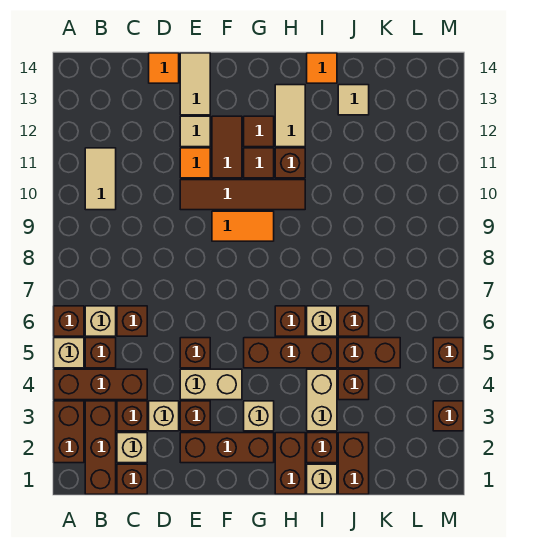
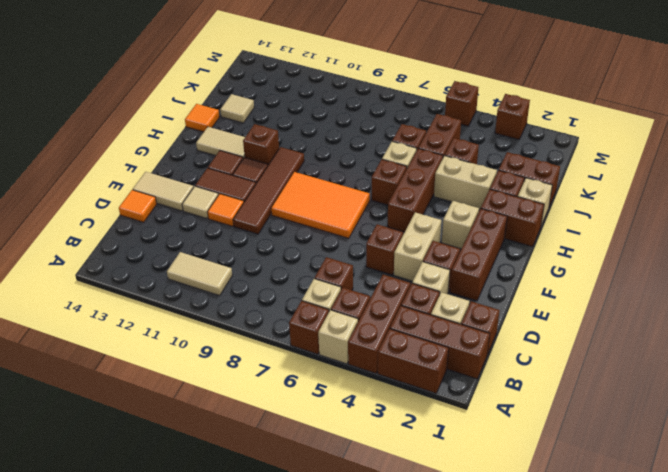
orange tile F9:G9 level 1 -> orange tile F7:G9 level 1

